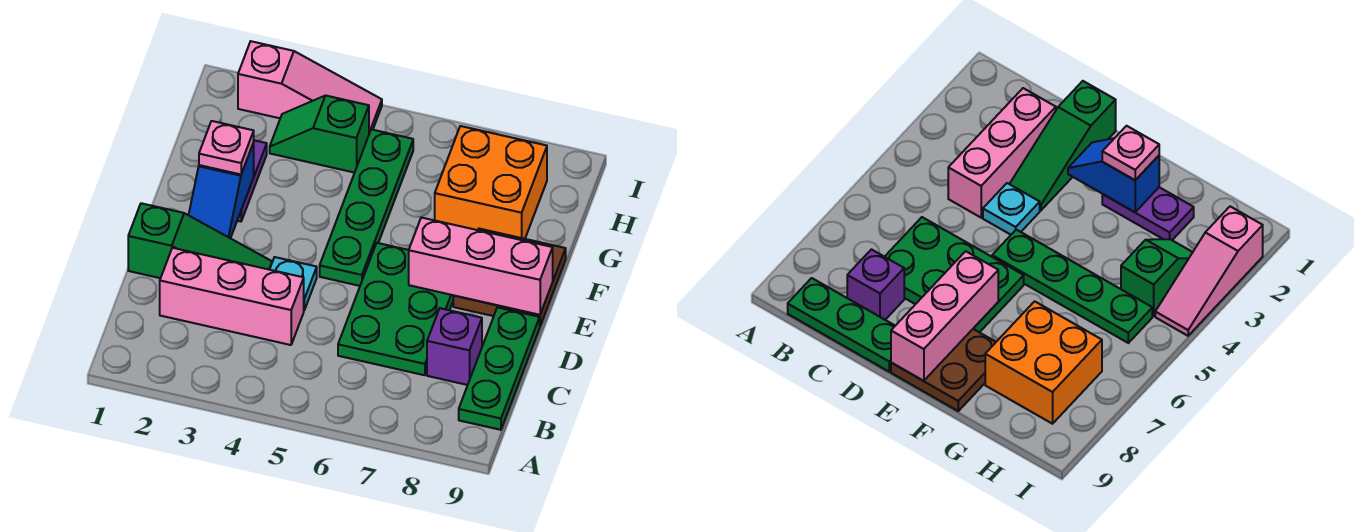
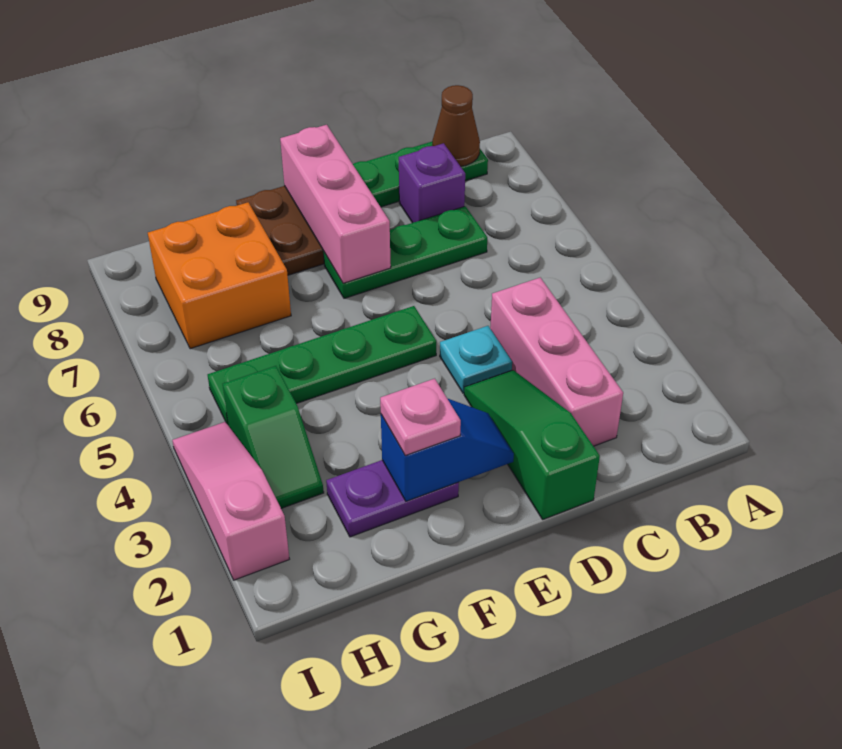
none -> brown cone B9 level 2
green plate C6:E7 level 1 -> green plate C7:E7 level 1

